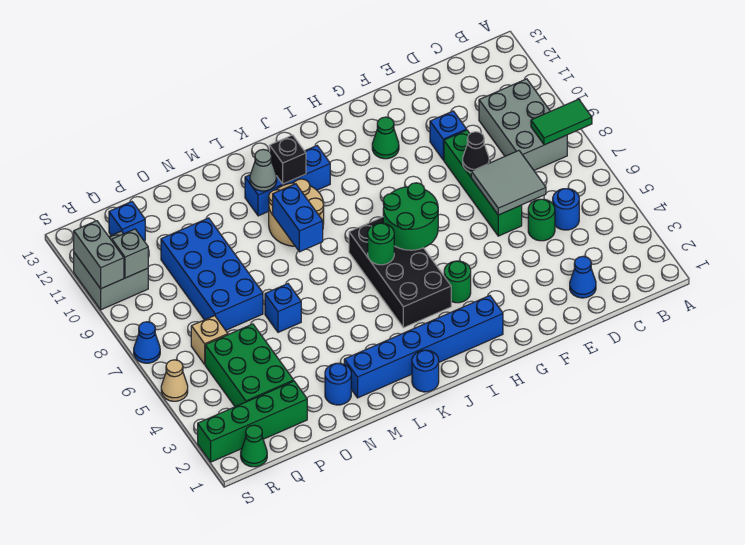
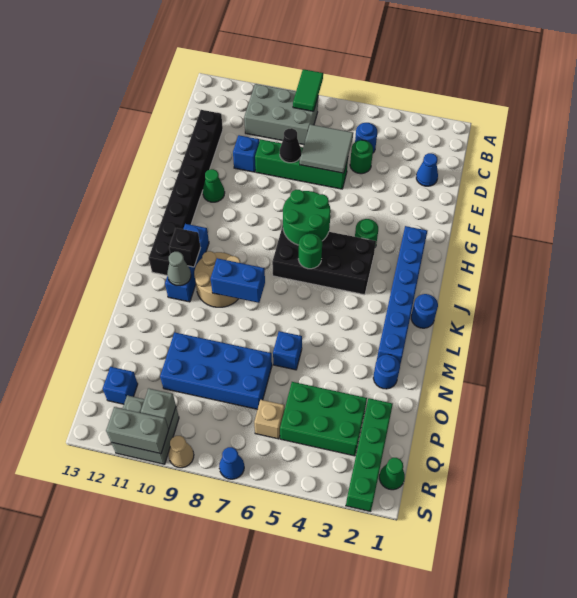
none -> black brick D12:K12 level 1
tan cone S5 level 1 -> tan cone S9 level 1

